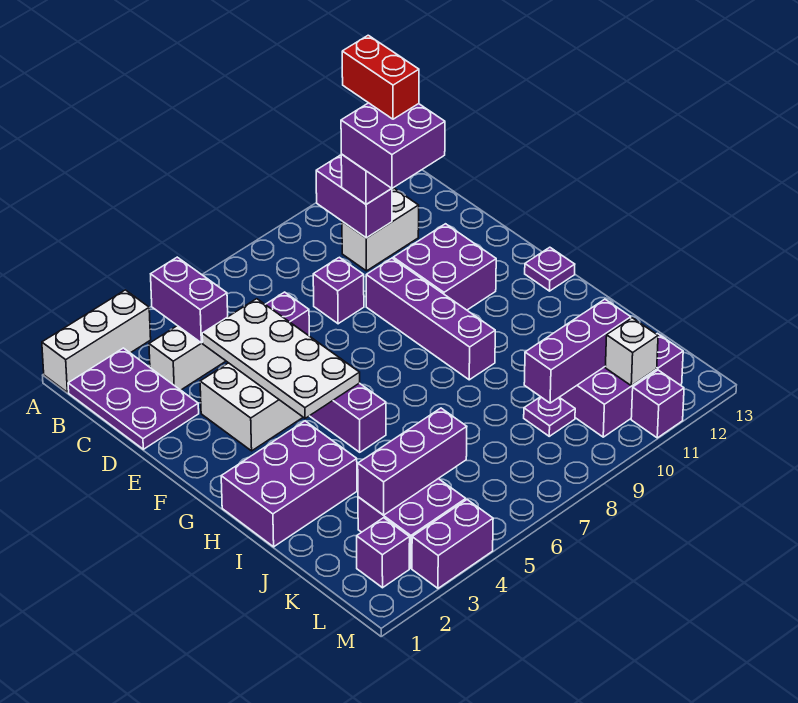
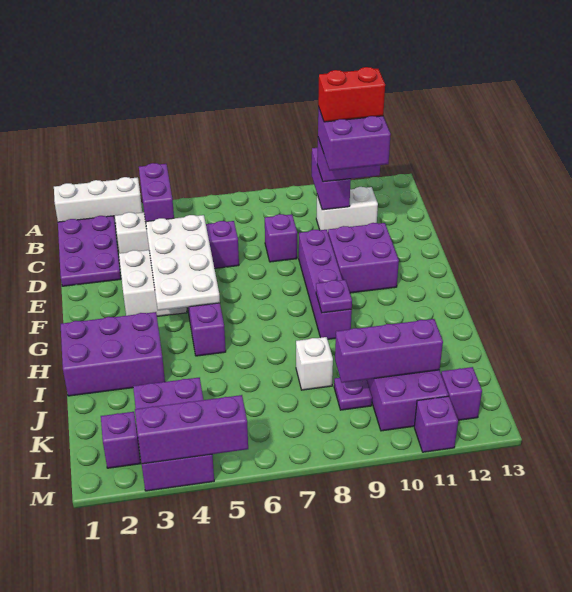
red brick B11:C11 level 5 -> red brick C10:C11 level 5
purple plate G13 level 1 -> purple plate H9 level 2
purple brick K3:K5 level 2 -> purple brick M3:M5 level 2
white brick L11 level 2 -> white brick J8 level 1

